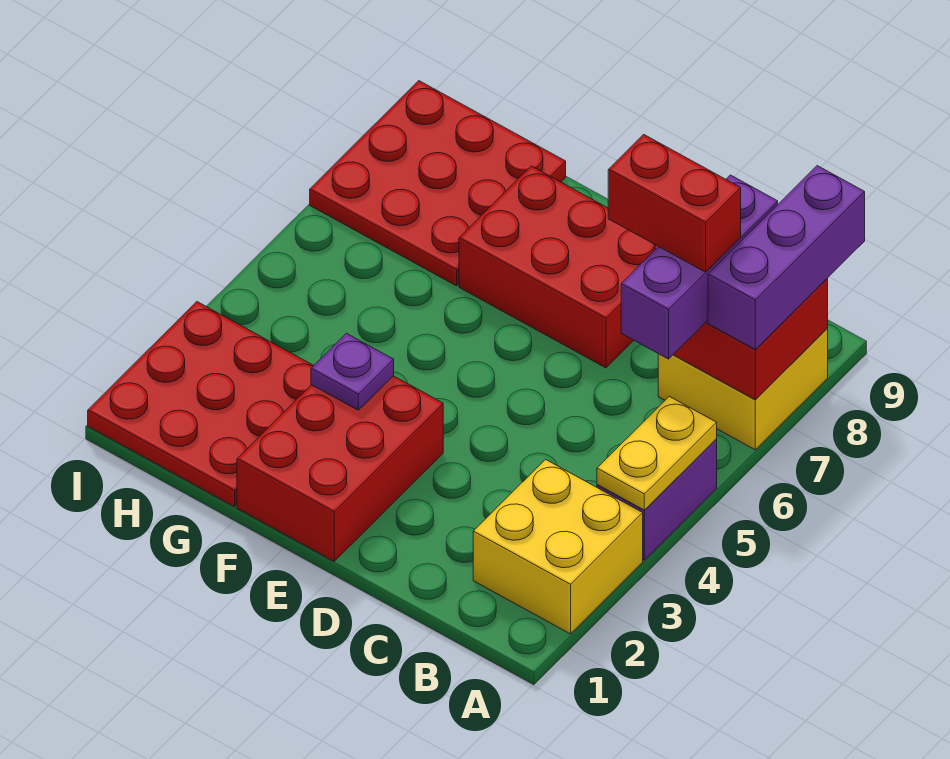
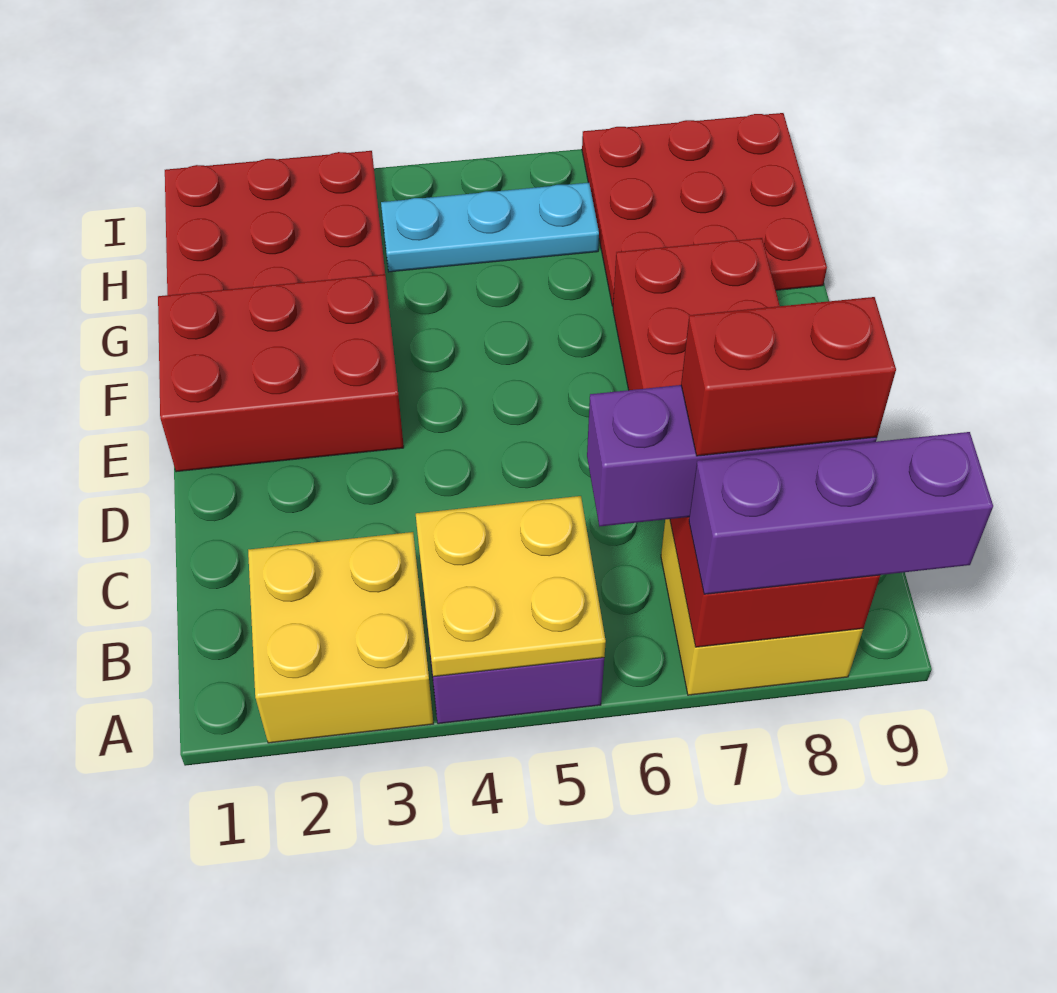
yellow plate A4:A5 level 2 -> yellow plate A4:B5 level 2
red brick B7:C7 level 4 -> red brick B7:B8 level 4
purple plate F3 level 2 -> none
none -> cyan plate H4:H6 level 1

